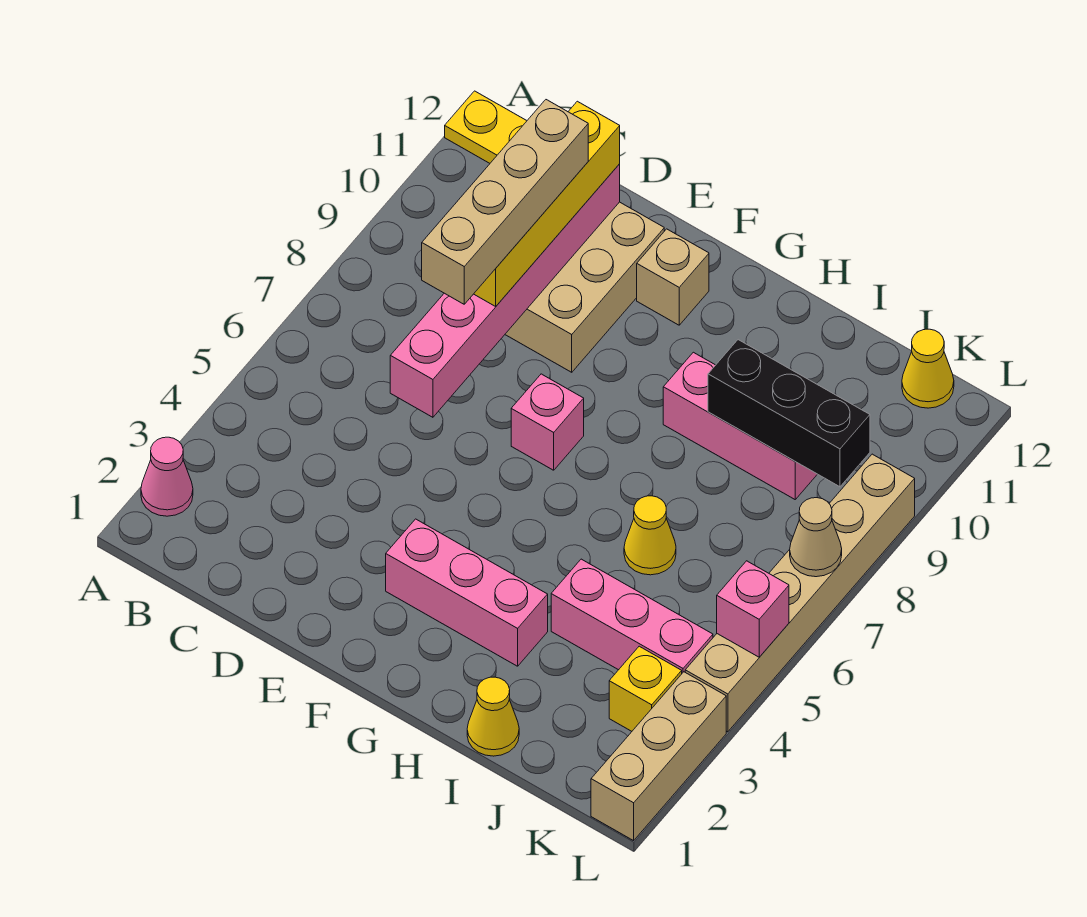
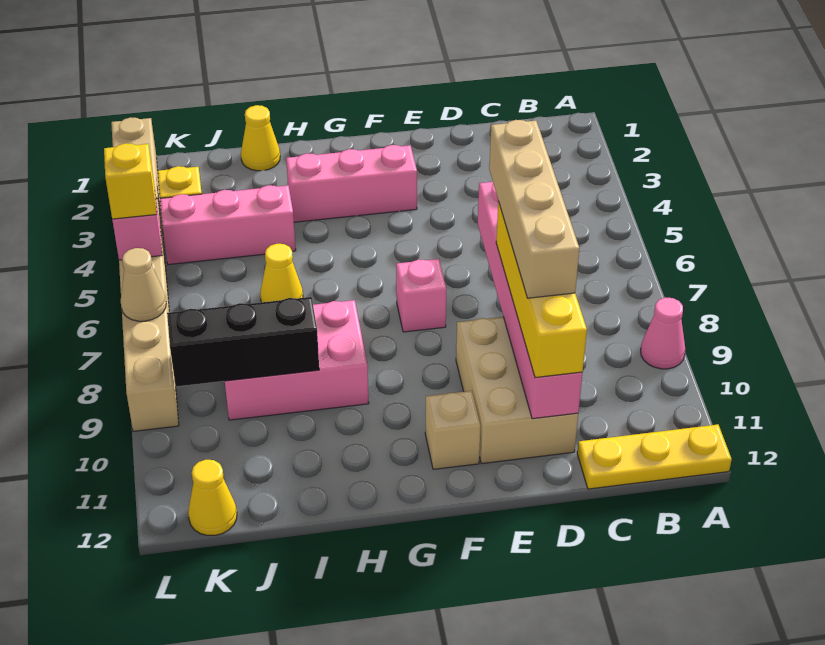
pink cone A2 level 1 -> pink cone A9 level 1
pink brick H9:J9 level 1 -> pink brick H8:J9 level 1
none -> yellow brick L5 level 3

